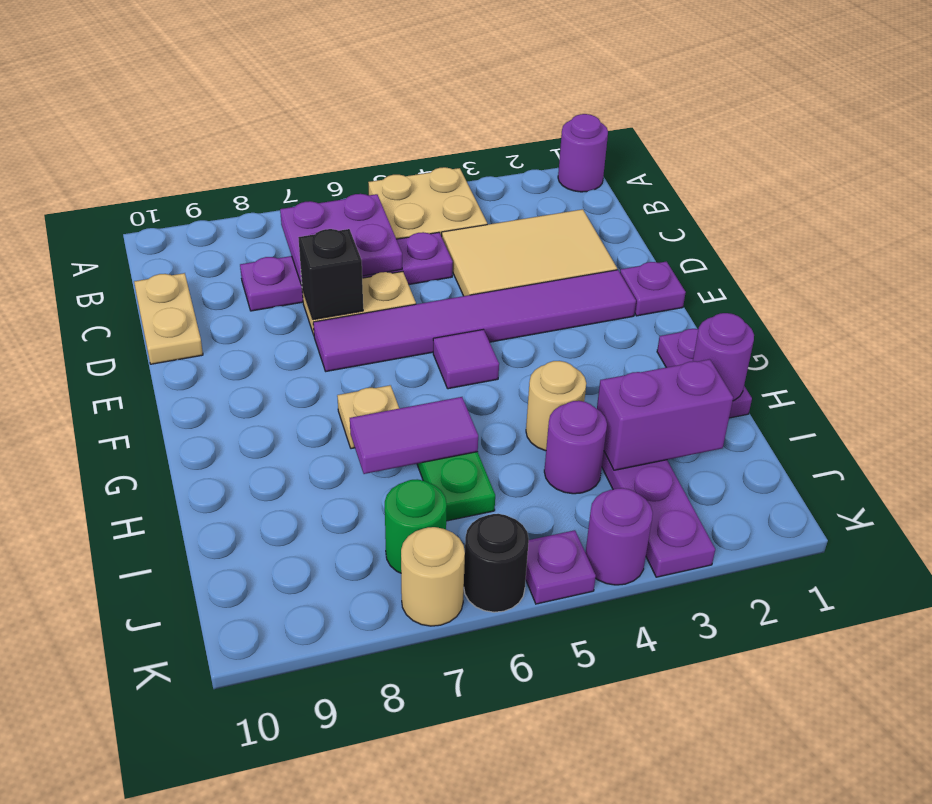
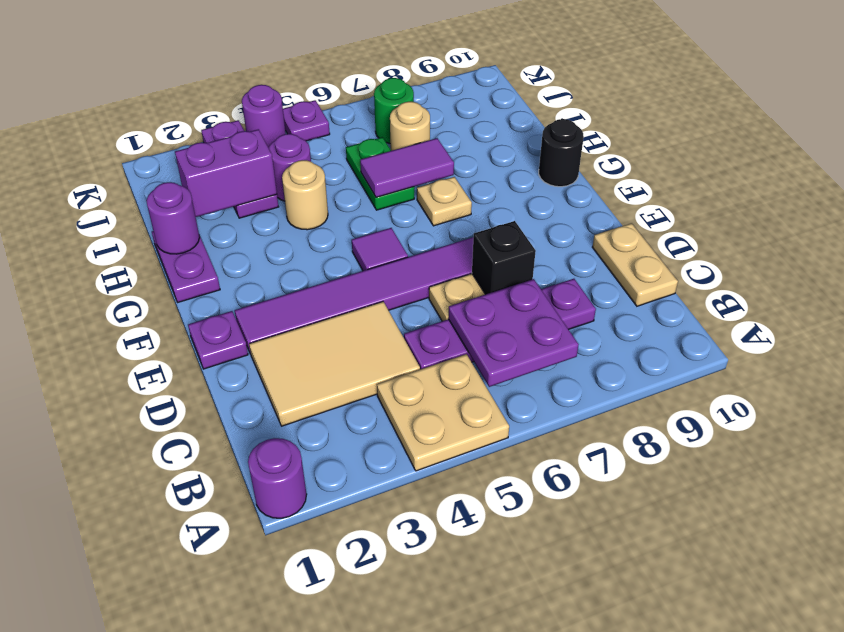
black round brick K6 level 1 -> black round brick G10 level 1
tan round brick K7 level 1 -> tan round brick I7 level 1

